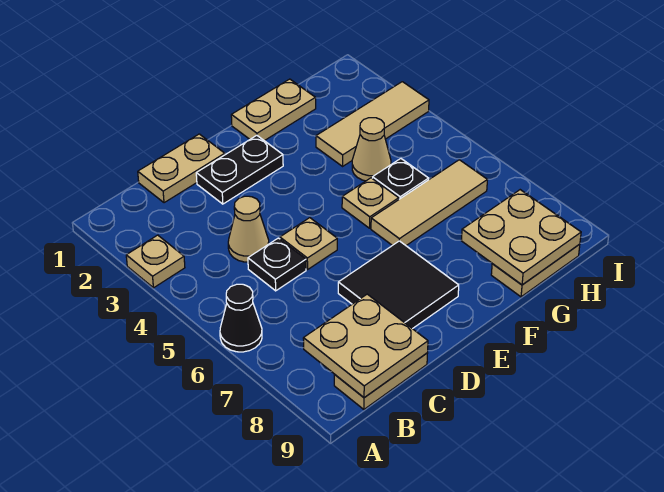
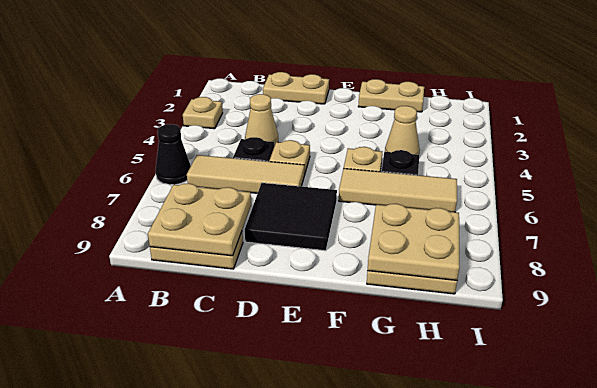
black plate D2:E2 level 1 -> none
tan tile G3:I3 level 1 -> tan tile B6:D6 level 1

